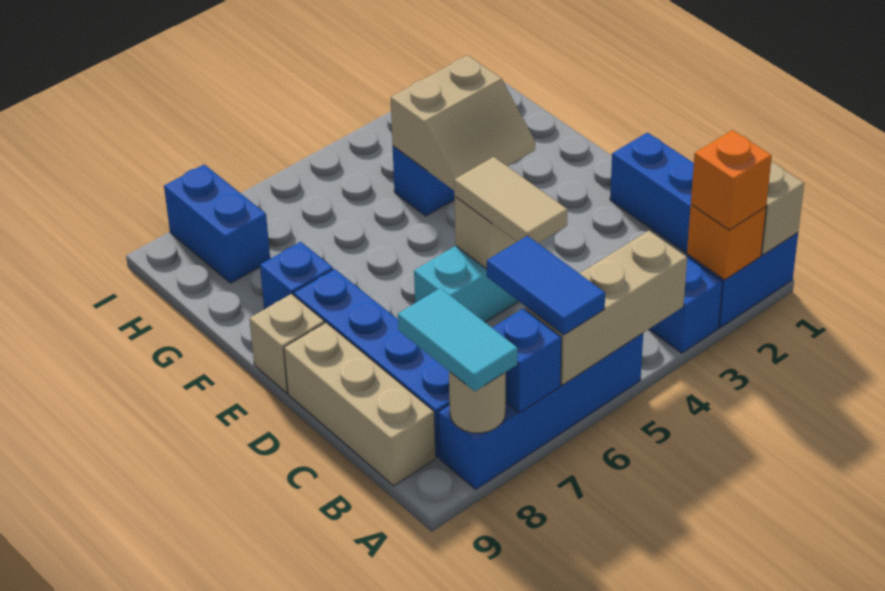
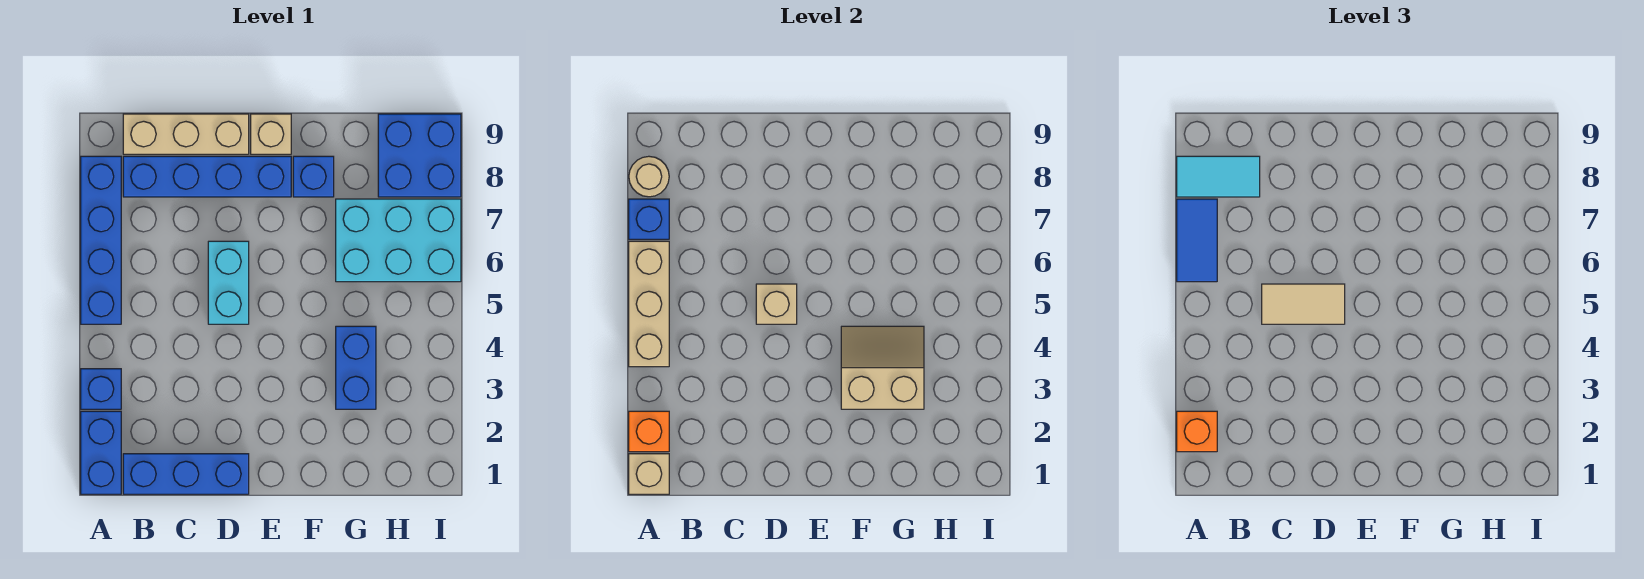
blue tile A6:B6 level 3 -> blue tile A6:A7 level 3
tan slope F3:G4 level 2 top G -> tan slope F3:G4 level 2 top 3
none -> cyan brick G6:I7 level 1
blue brick H8:I8 level 1 -> blue brick H8:I9 level 1

